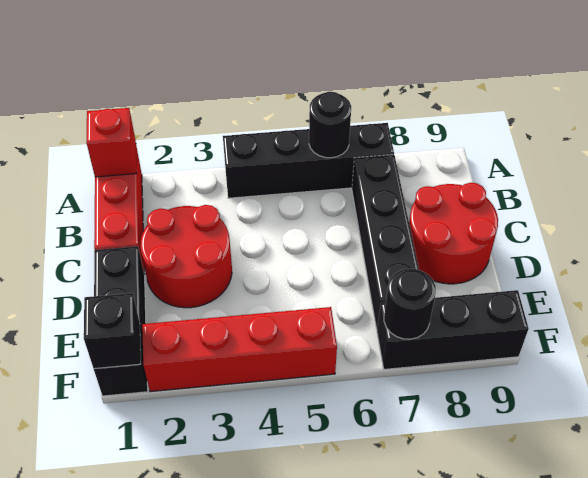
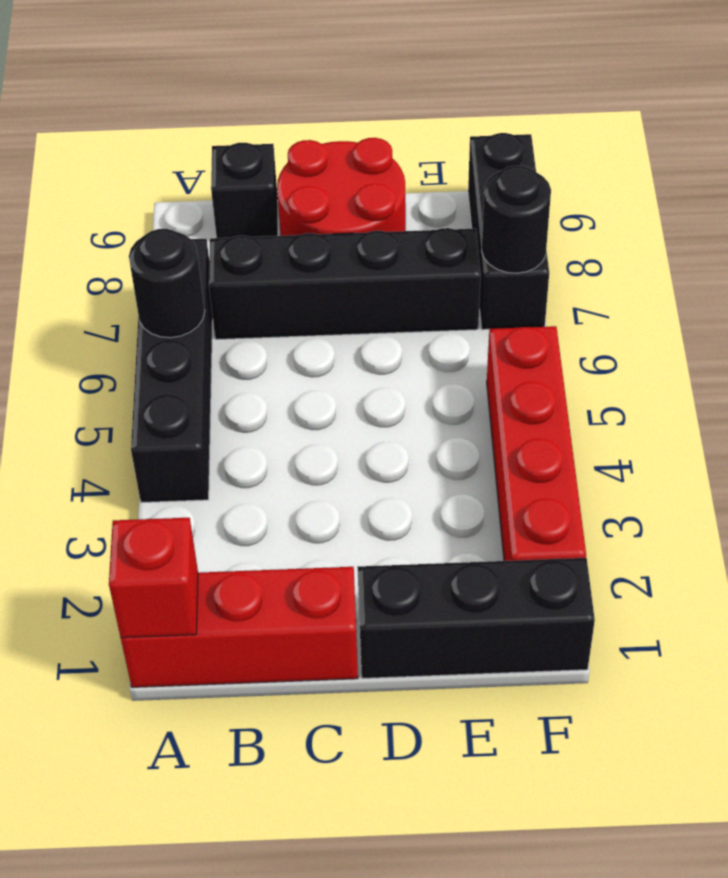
red round brick C2:D3 level 1 -> none
black brick F1 level 2 -> black brick B9 level 1

